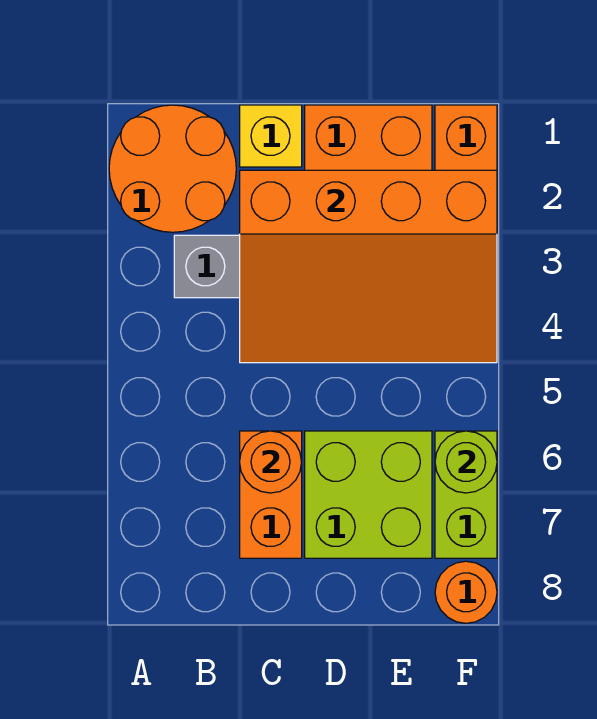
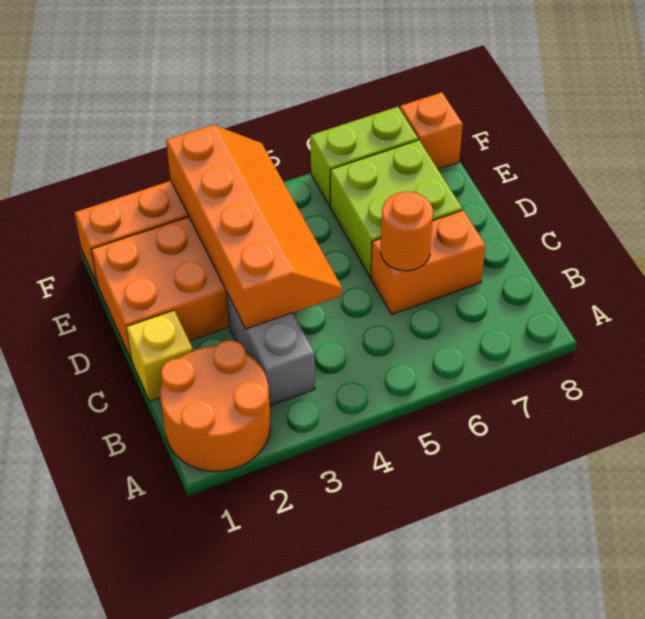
orange slope C2:F4 level 2 top 2 -> orange slope C3:F4 level 2 top 3
lime round brick F6 level 2 -> none
orange round brick F8 level 1 -> orange brick F8 level 1

